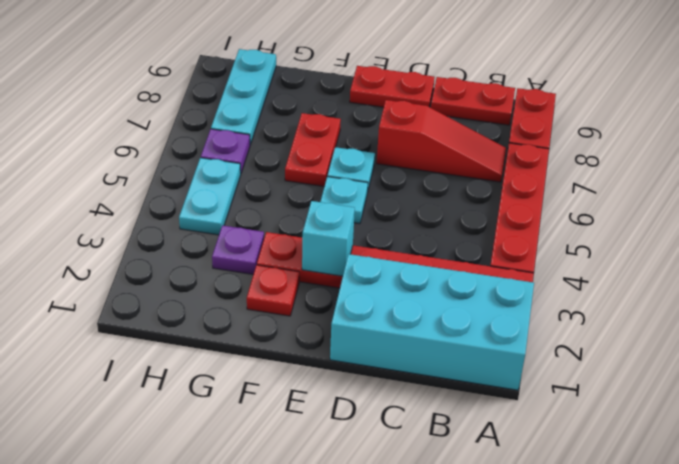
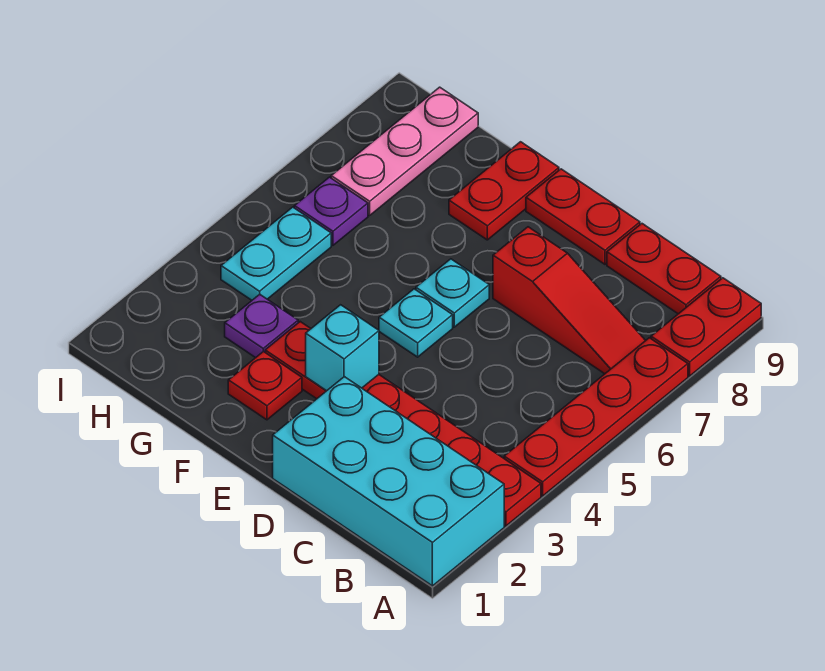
red plate F6:F7 level 1 -> red plate F8:F9 level 1
cyan plate H7:H9 level 1 -> pink plate H7:H9 level 1

